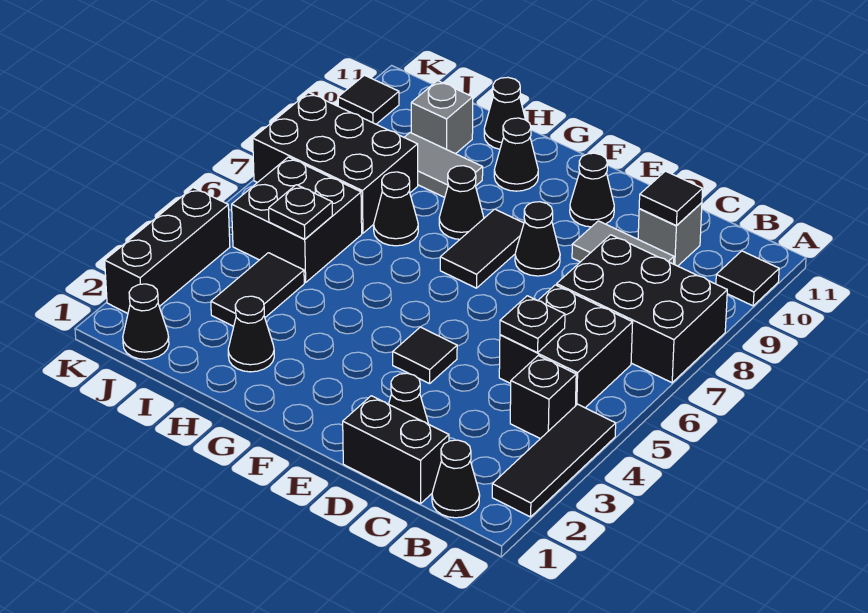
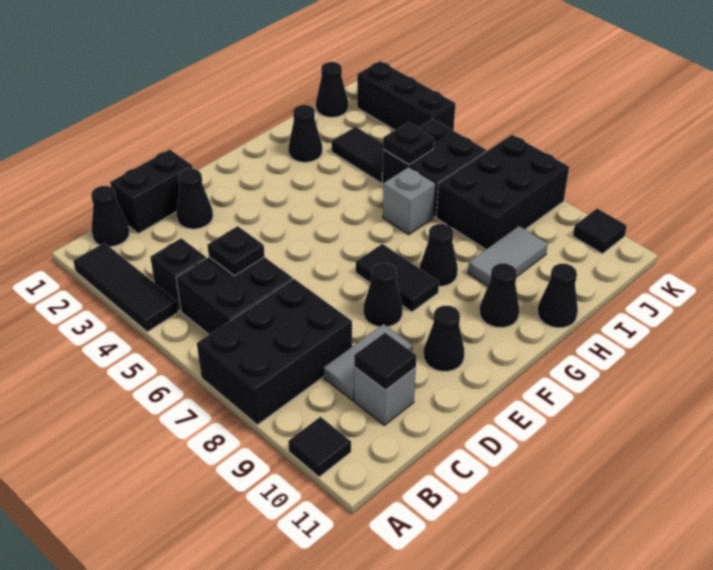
black tile E4 level 1 -> none
black cone H7 level 1 -> none
grey brick I10 level 1 -> grey brick H6 level 1

